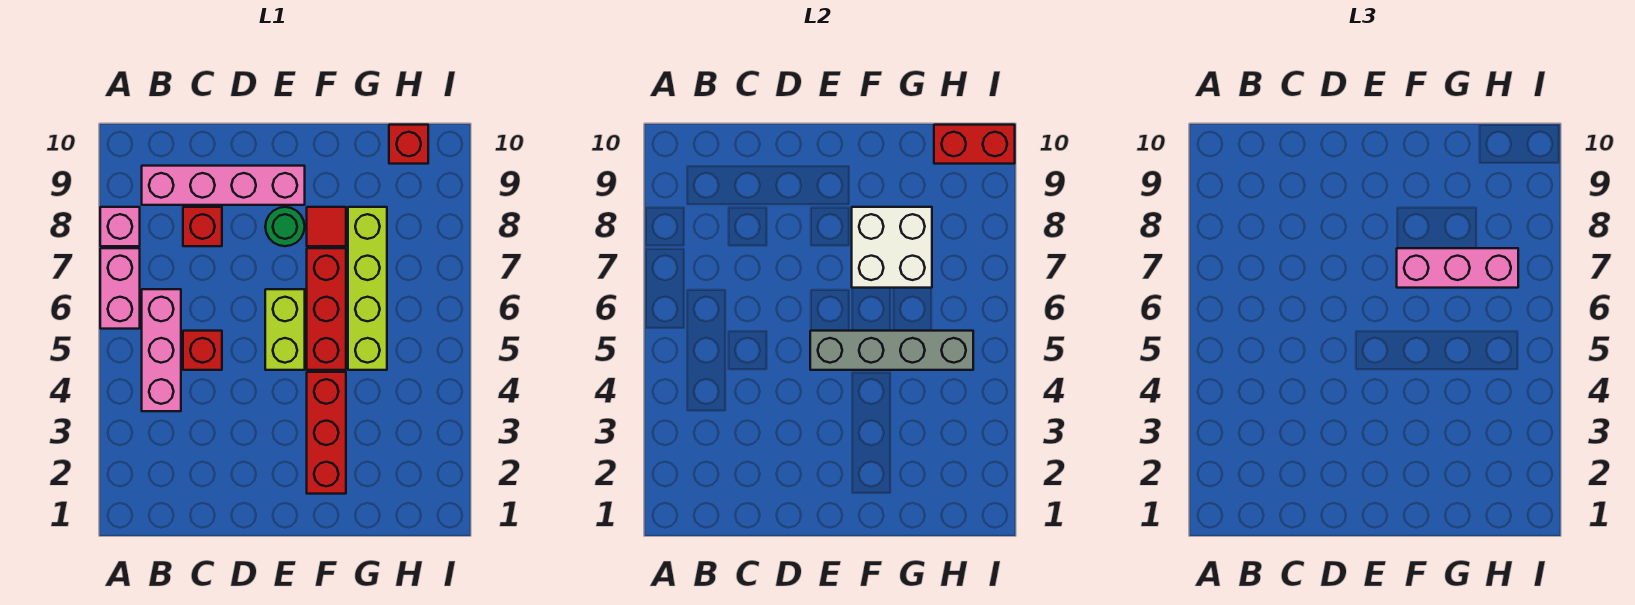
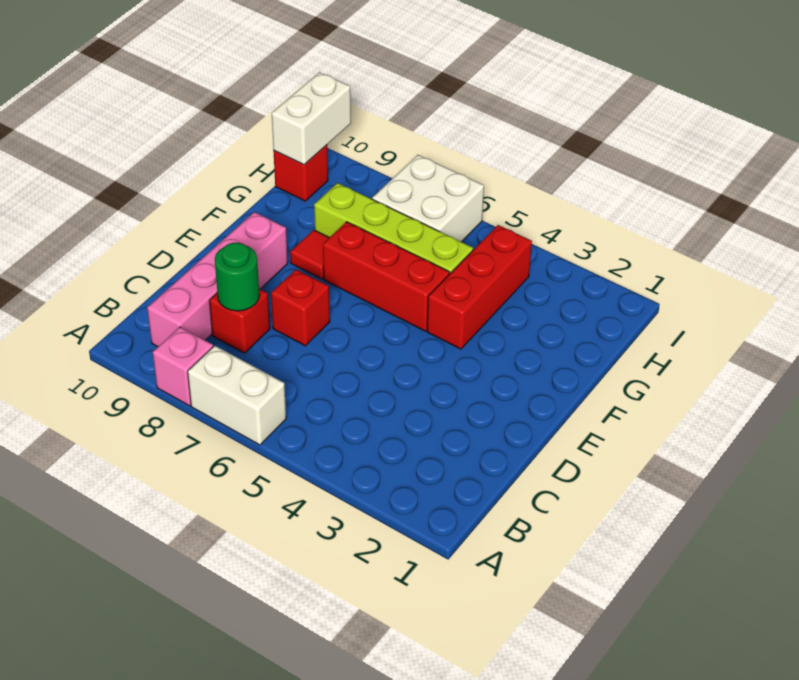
pink brick A6:A7 level 1 -> white brick A6:A7 level 1
pink brick B4:B6 level 1 -> none
red brick C5 level 1 -> red brick D7 level 1
lime brick E5:E6 level 1 -> none
grey brick E5:H5 level 2 -> none
green round brick E8 level 1 -> green round brick C8 level 2
red brick F2:F4 level 1 -> red brick F4:H4 level 1
white brick F7:G8 level 2 -> white brick H6:I7 level 1
pink brick F7:H7 level 3 -> none
red brick H10:I10 level 2 -> white brick H10:I10 level 2

